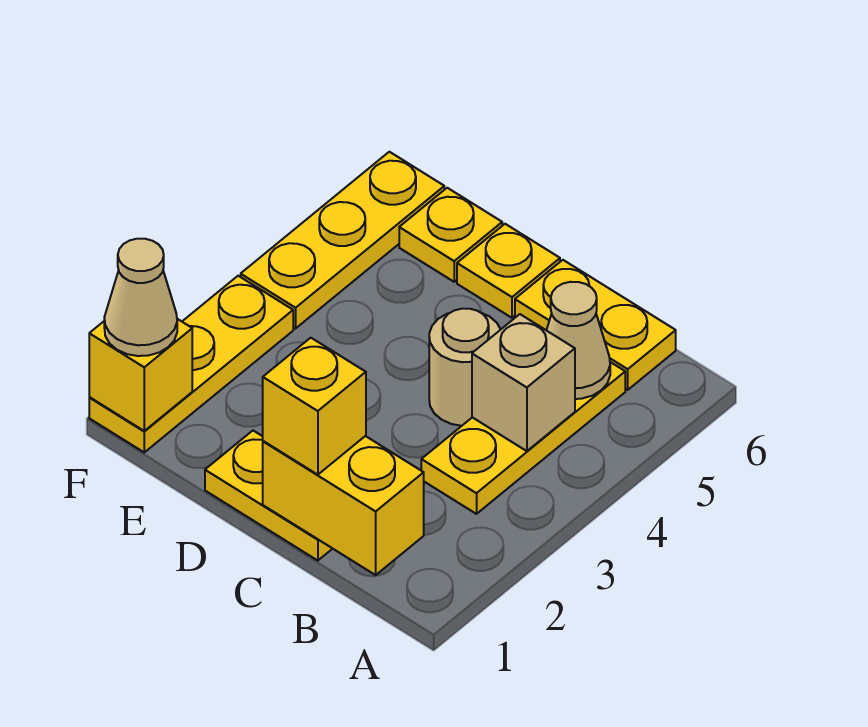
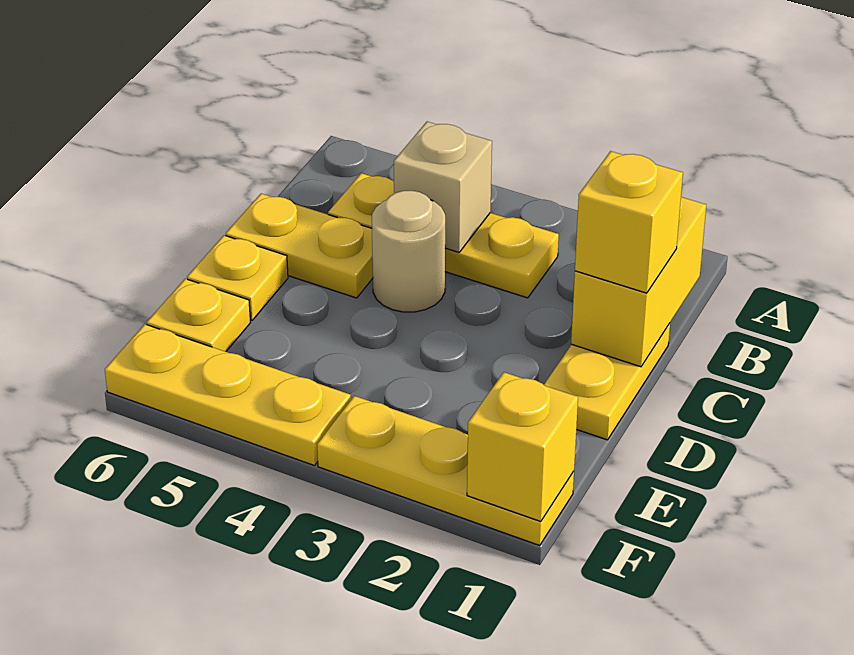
tan cone B5 level 2 -> none
yellow plate B6:C6 level 1 -> yellow plate C5:C6 level 1
tan cone F1 level 3 -> none

